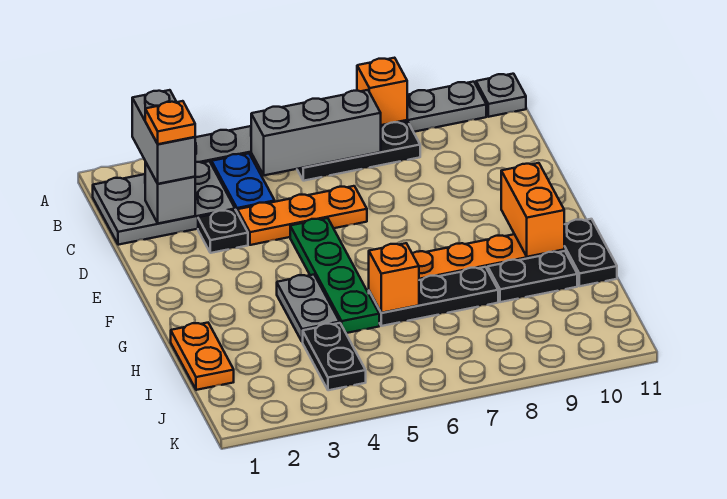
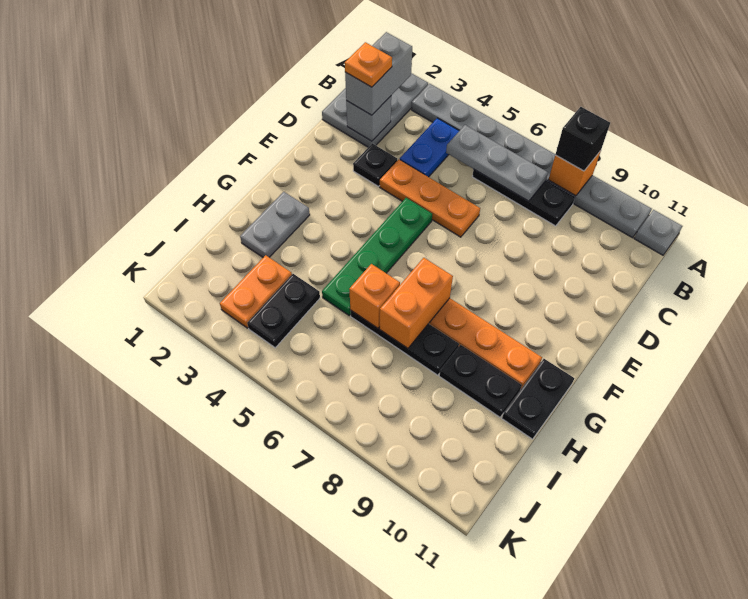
none -> black brick A8 level 3
grey plate B1:C3 level 1 -> grey plate A1:C2 level 1
grey brick B5:B7 level 2 -> grey plate B5:B7 level 2
orange brick F10:G10 level 2 -> orange brick G7:H7 level 2
grey plate G4:H4 level 1 -> grey plate G2:H2 level 1
orange plate H1:I1 level 1 -> orange plate I3:J3 level 1

